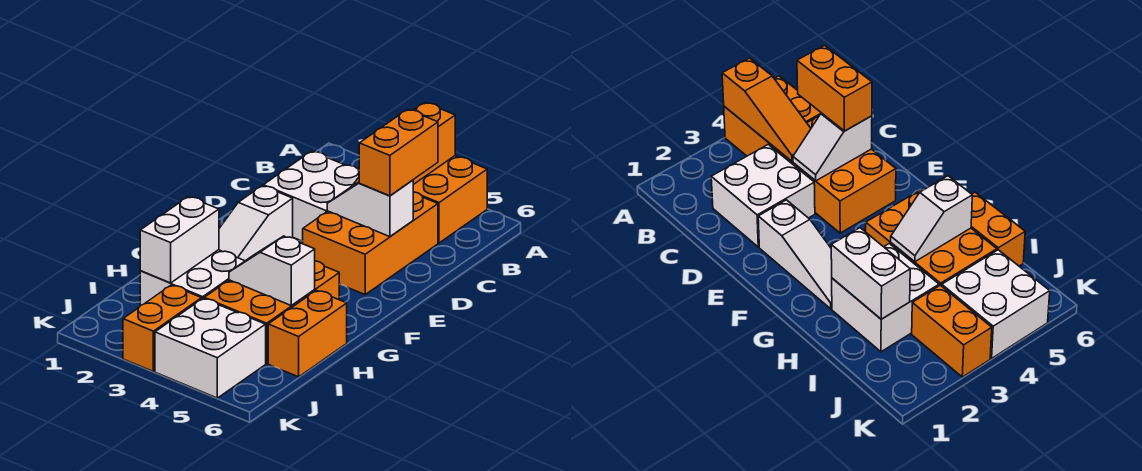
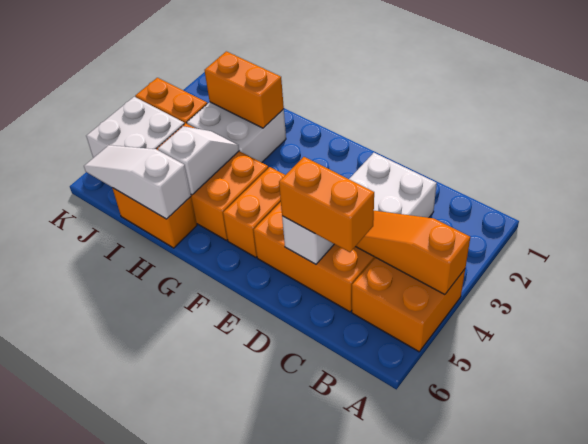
white slope E2:G2 level 1 top E -> white slope H6:J6 level 2 top H
none -> orange brick F4:F5 level 1
white brick H2:I2 level 2 -> orange brick H2:I2 level 2

